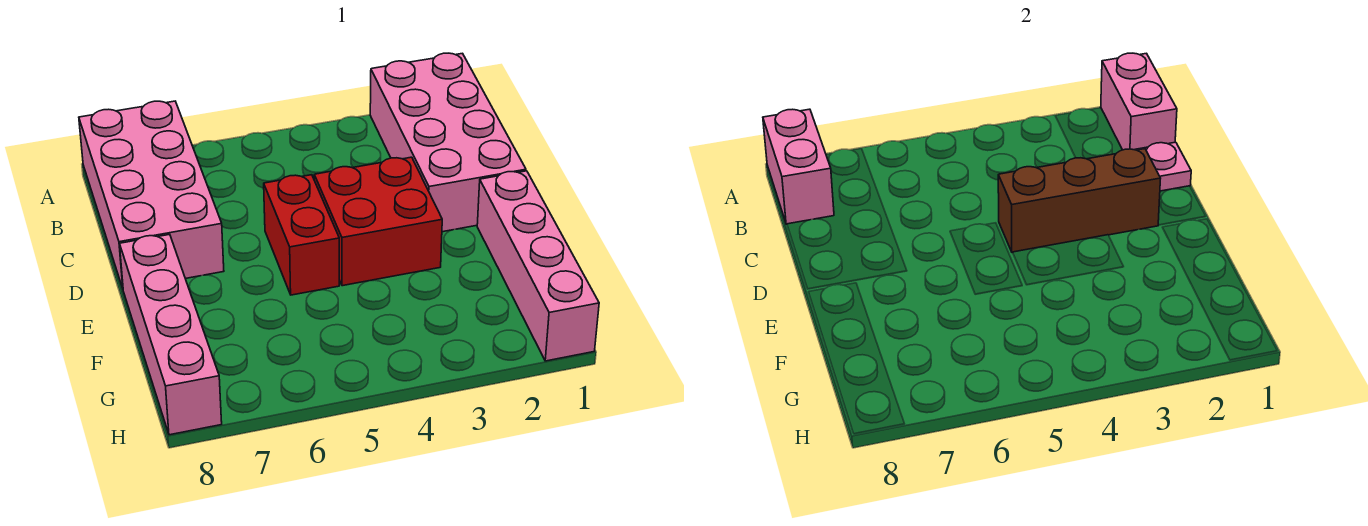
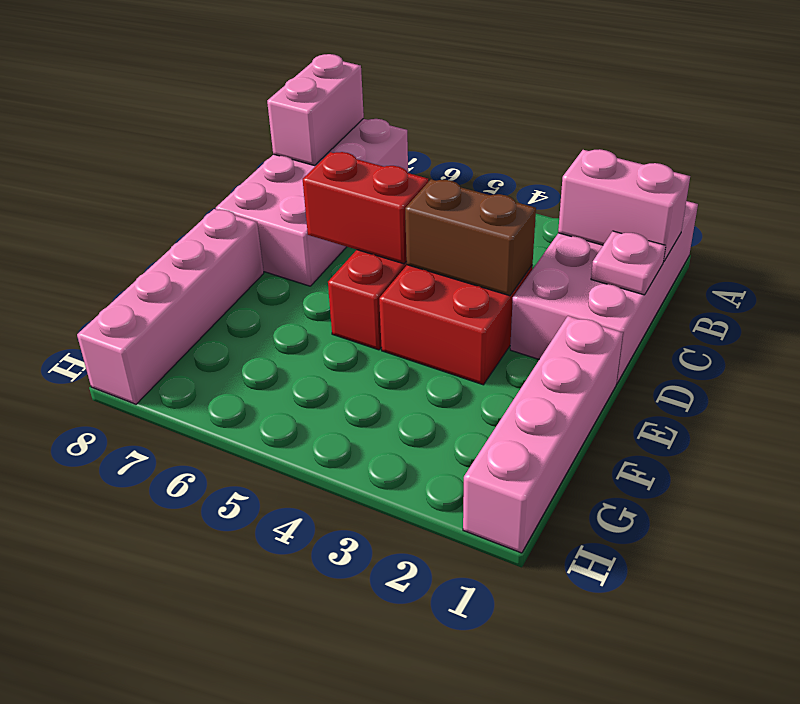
pink brick A1:B1 level 2 -> pink brick B1:B2 level 2
brown brick D2:D4 level 2 -> brown brick D3:D4 level 2
none -> red brick D5:D6 level 2

